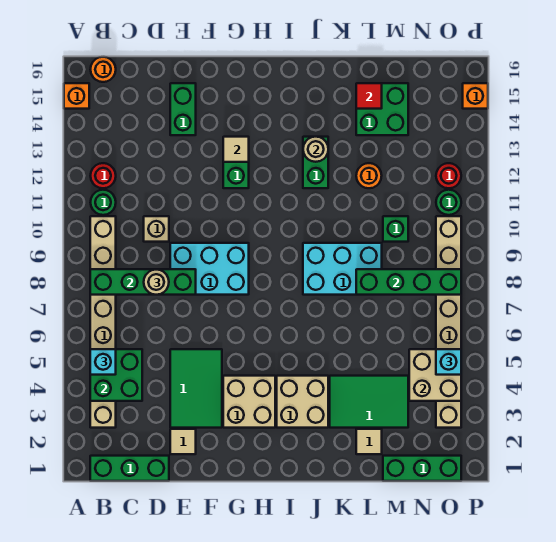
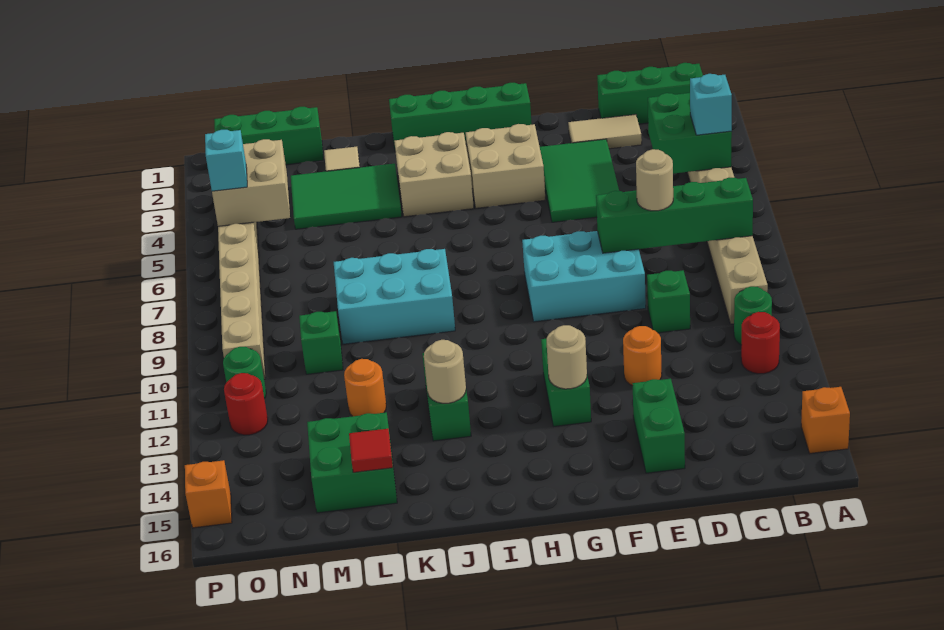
orange round brick B16 level 1 -> orange round brick E12 level 1
tan brick D10 level 1 -> green brick D10 level 1
tan tile E2 level 1 -> tan tile D2:E2 level 1
tan tile G13 level 2 -> tan round brick G13 level 2
green brick L8:O8 level 2 -> green brick G1:J1 level 1

